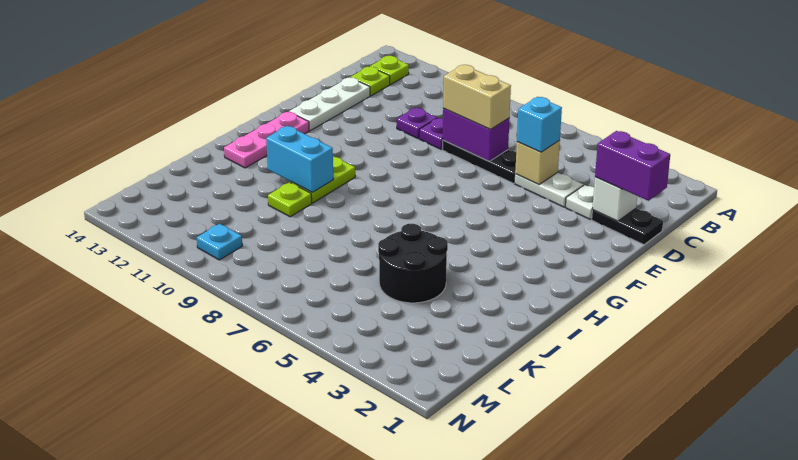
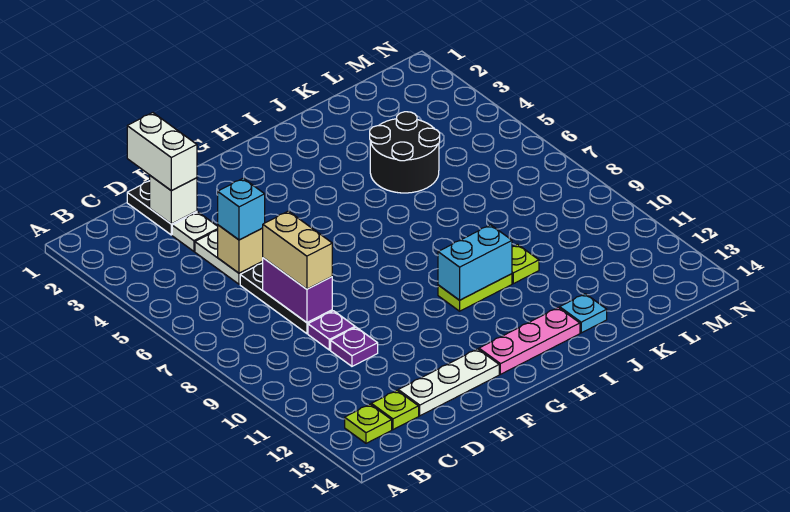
purple brick D1:D2 level 3 -> white brick D1:D2 level 3
cyan brick I10:I11 level 2 -> cyan brick H10:I10 level 2
cyan plate M10 level 1 -> cyan plate J13 level 1

